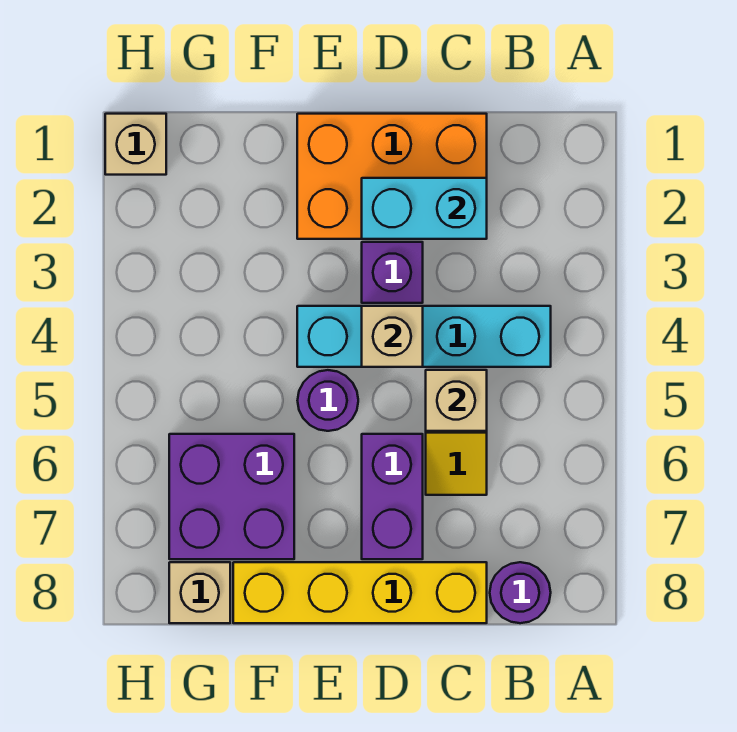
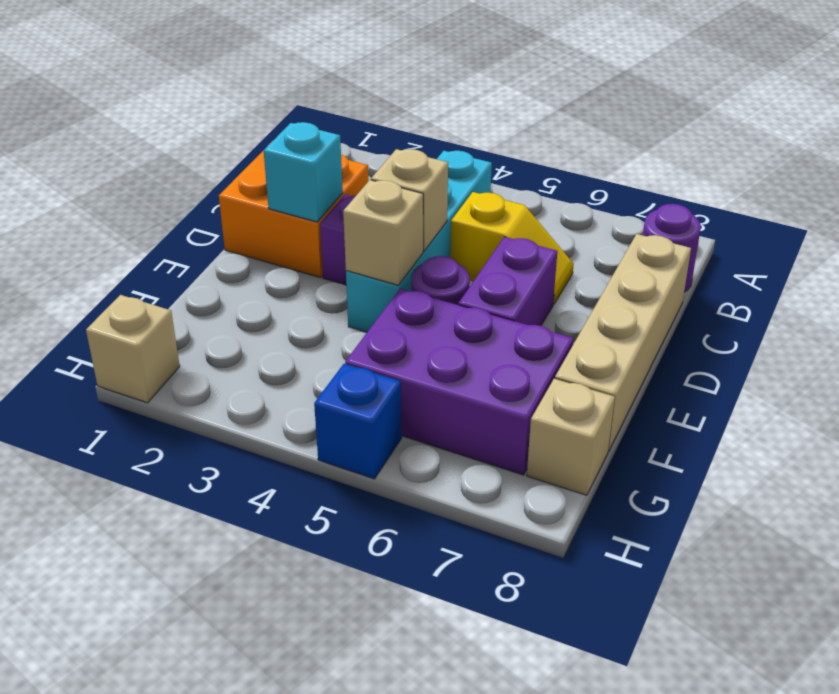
orange brick C1:E2 level 1 -> orange brick C1:D2 level 1
cyan brick C2:D2 level 2 -> cyan brick D2 level 2
tan brick C5 level 2 -> tan brick E4 level 2
yellow brick C8:F8 level 1 -> tan brick C8:F8 level 1
purple brick D6:D7 level 1 -> purple brick D6:E6 level 1
purple brick F6:G7 level 1 -> purple brick F5:G7 level 1
none -> blue brick H5 level 1

